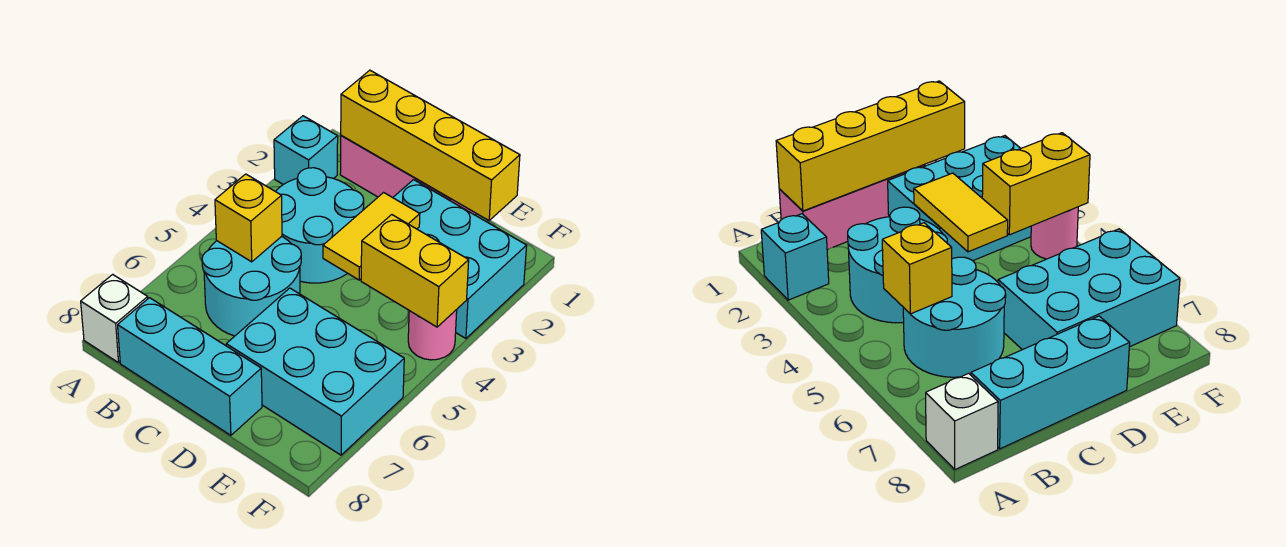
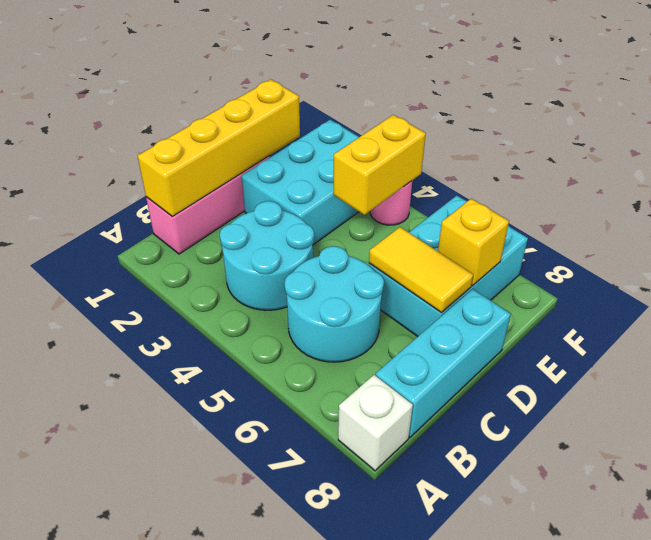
cyan brick A2 level 1 -> none
yellow brick B5 level 2 -> yellow brick E7 level 2
yellow tile D3:D4 level 2 -> yellow tile D6:D7 level 2

